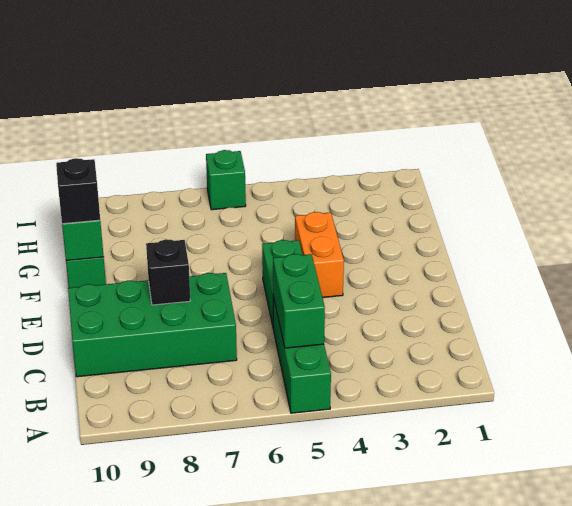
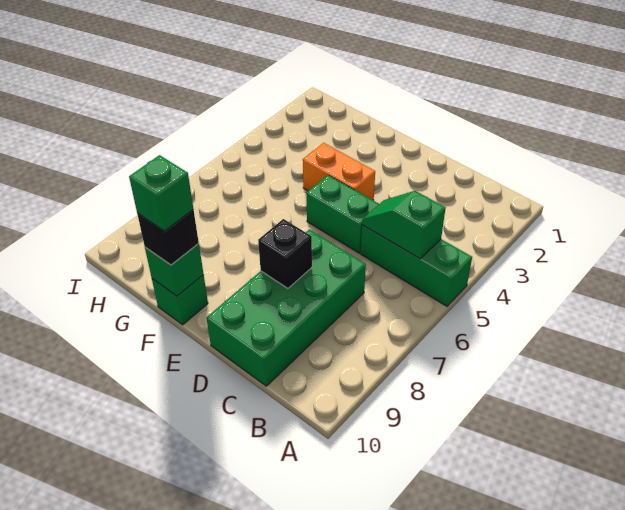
green brick B5:C5 level 2 -> green slope B5:C5 level 2 top B
green brick I6 level 1 -> green brick F10 level 4

